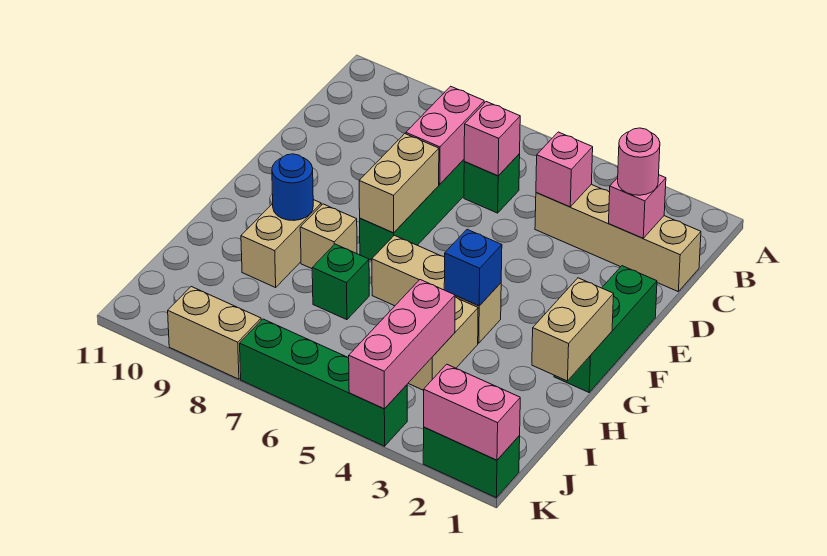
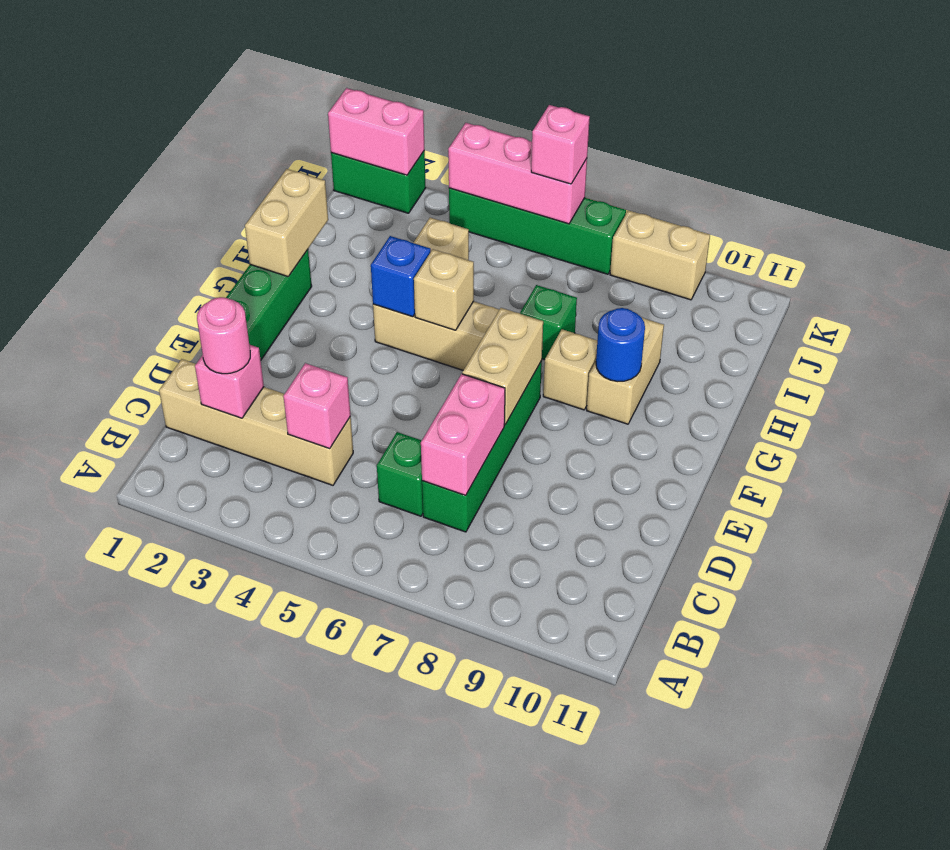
pink brick C6 level 2 -> pink brick K6 level 3
none -> tan brick G5 level 2
pink brick I4:K4 level 2 -> pink brick K4:K6 level 2

